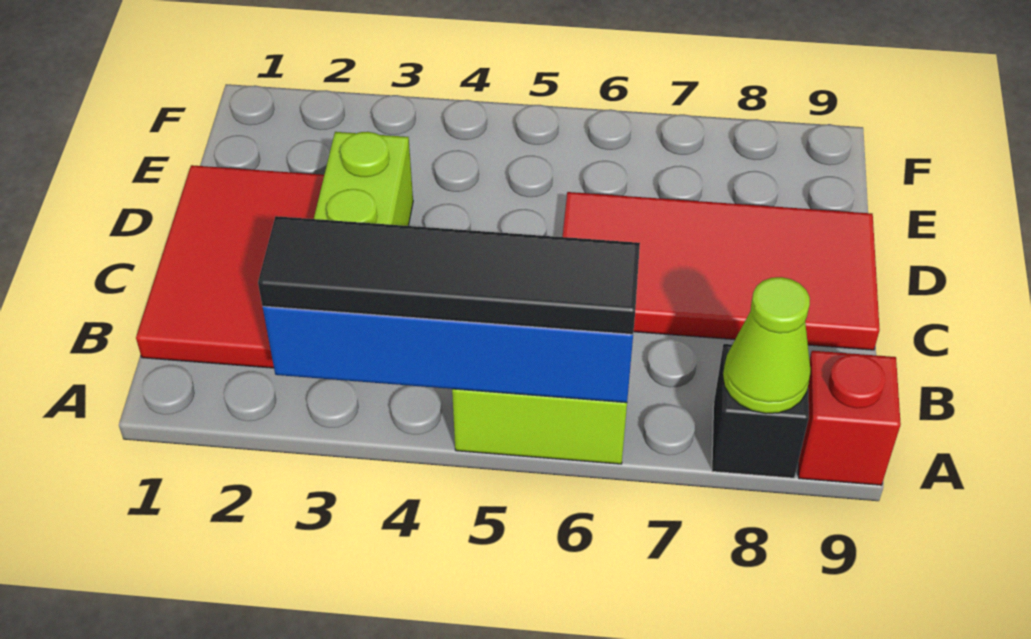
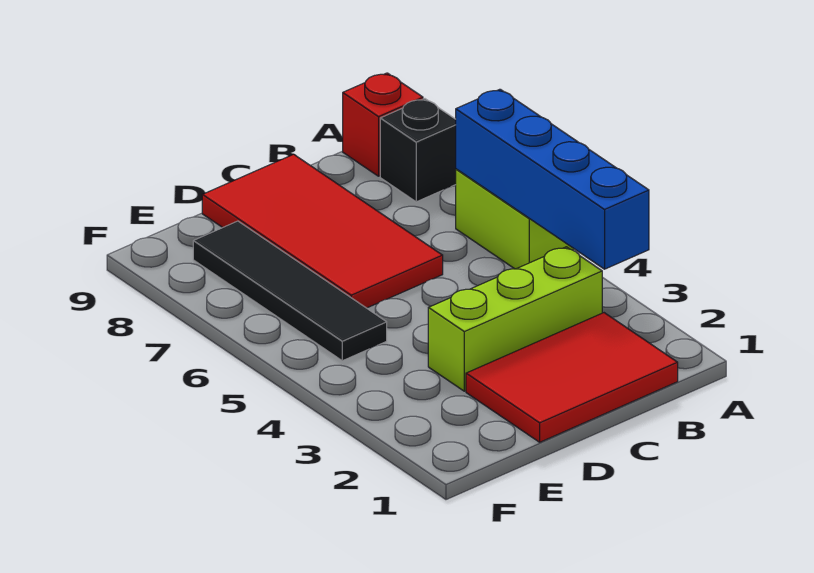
black tile A3:A6 level 3 -> black tile E5:E8 level 1
lime cone A8 level 2 -> none

